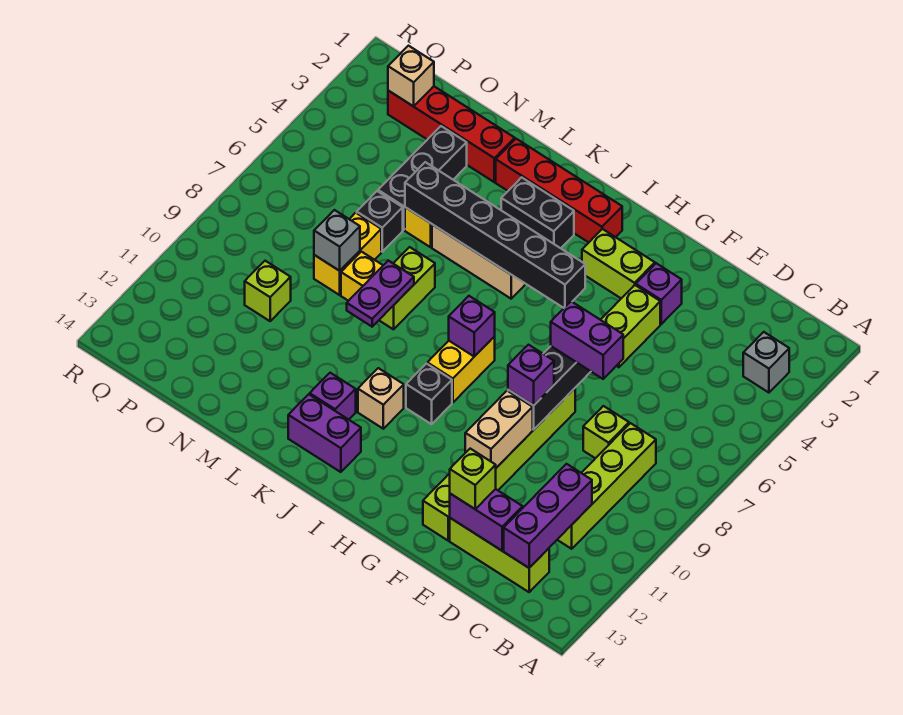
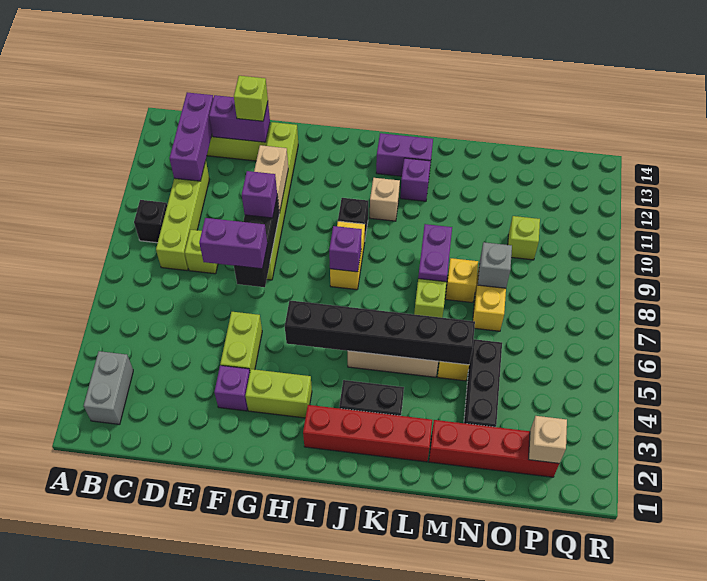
grey brick B3 level 1 -> grey brick B2:B3 level 1
black brick N6 level 1 -> black brick B9 level 1

